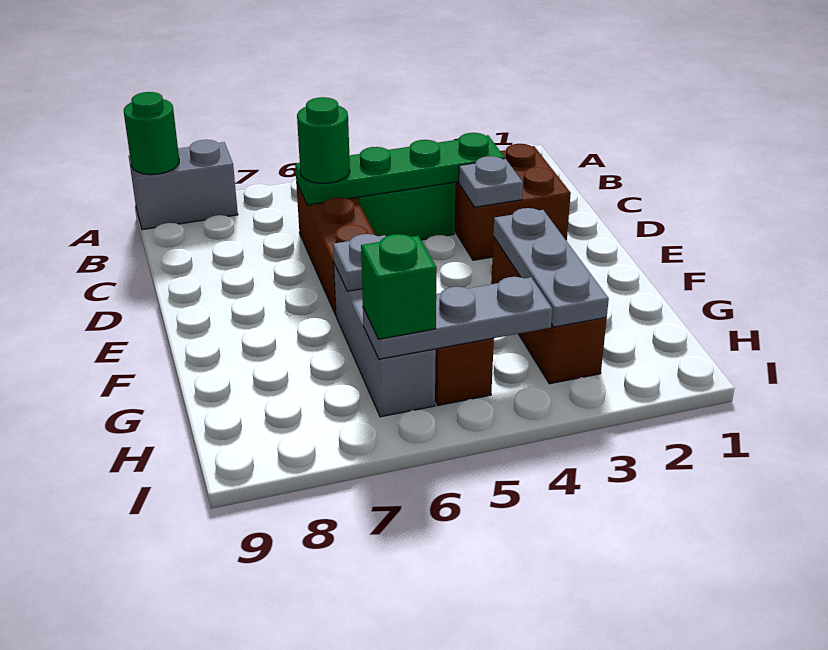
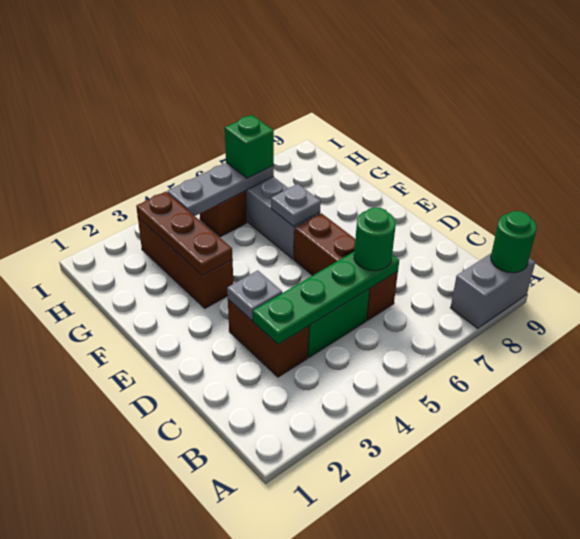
brown brick C2:D3 level 1 -> brown brick C3:D3 level 1
grey plate F3:H3 level 2 -> brown plate F3:H3 level 2

